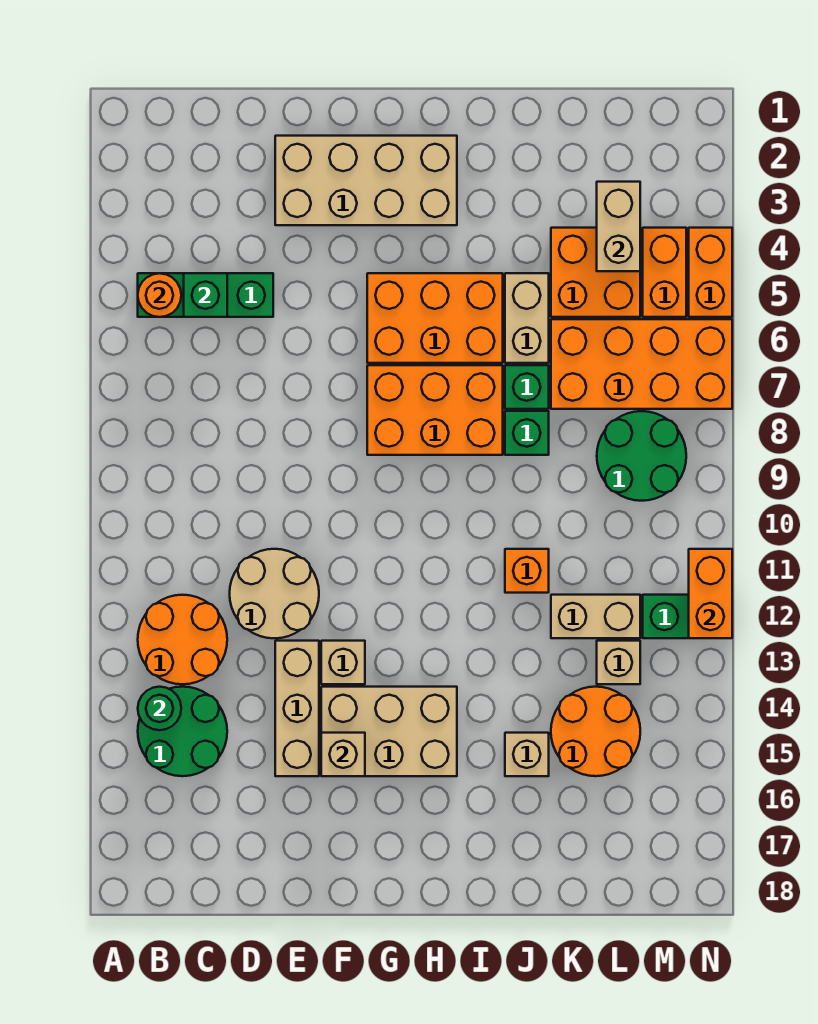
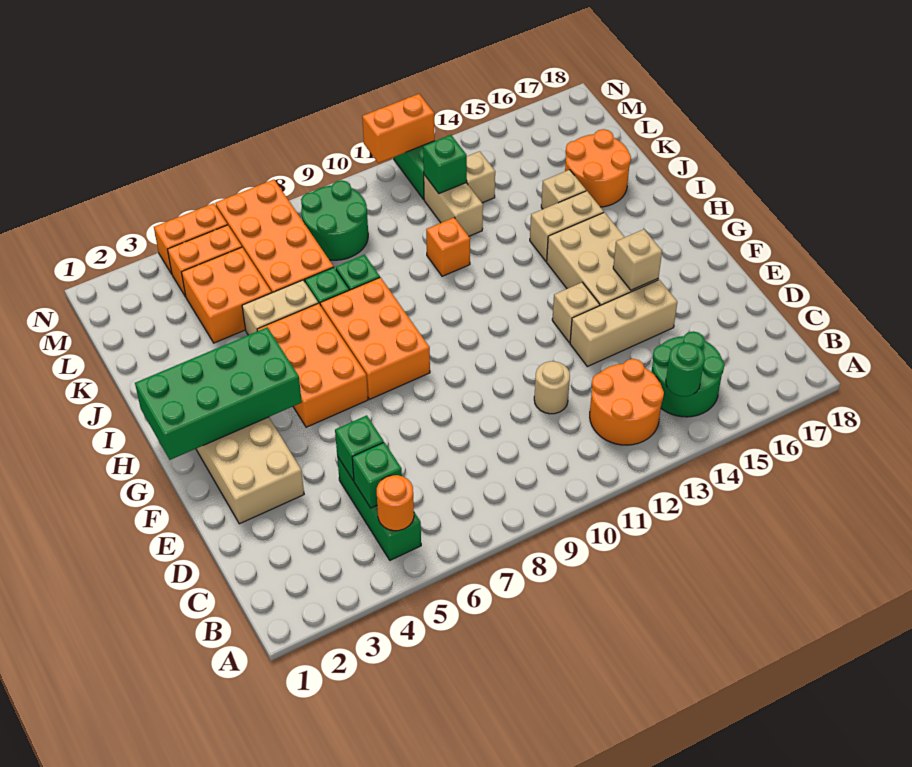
none -> green brick D5 level 2
tan round brick D11:E12 level 1 -> tan round brick D11 level 1
none -> green brick G1:H4 level 2
orange round brick K14:L15 level 1 -> orange round brick J16:K17 level 1
tan brick L3:L4 level 2 -> tan brick I14:I15 level 1
none -> green brick L12 level 2

